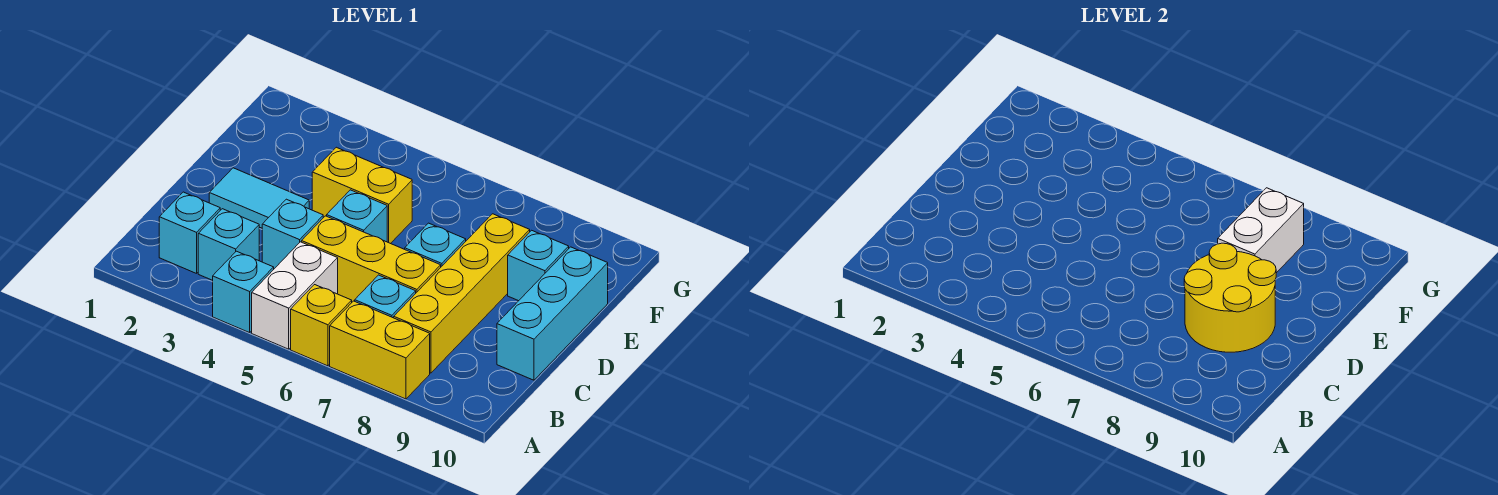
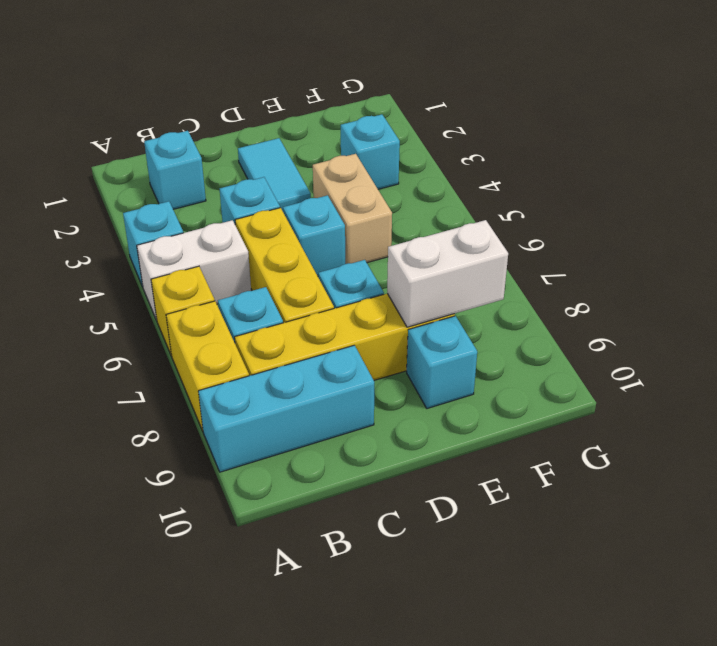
cyan brick B3 level 1 -> cyan brick F3 level 1
yellow round brick C8:D9 level 2 -> none
cyan brick C10:E10 level 1 -> cyan brick A9:C9 level 1
yellow brick E4:E5 level 1 -> tan brick E4:E5 level 1

